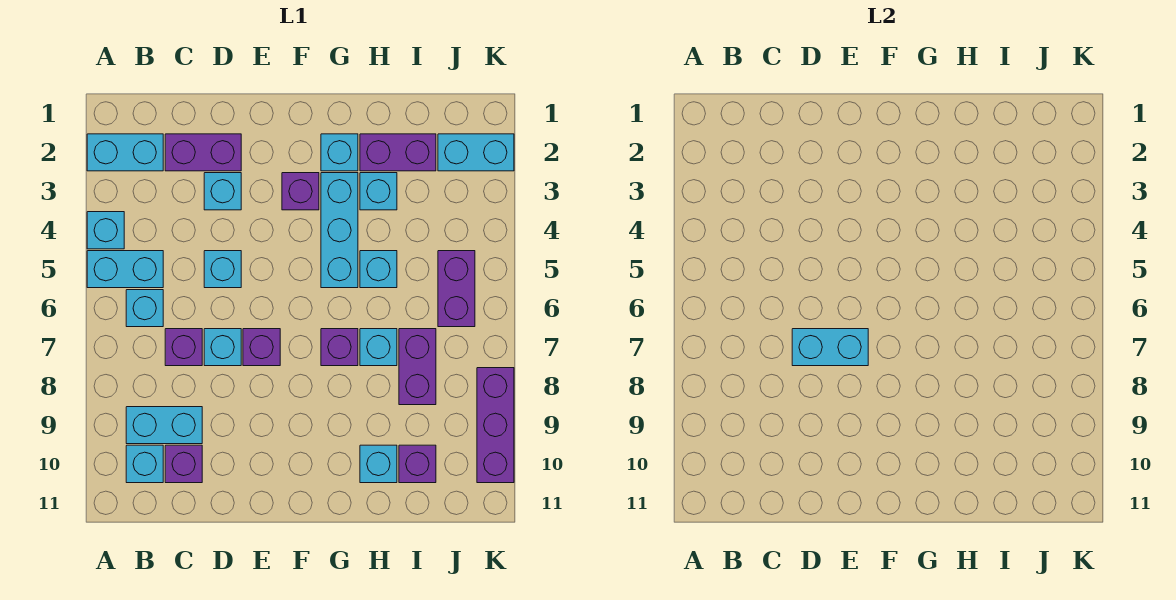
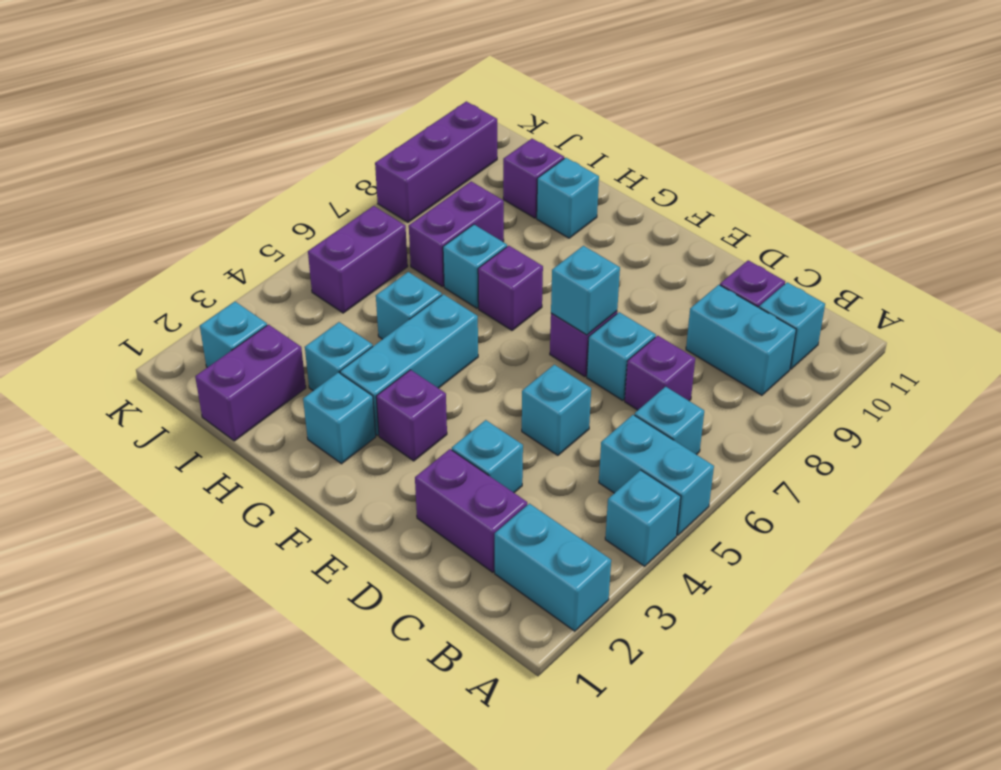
cyan brick D7:E7 level 2 -> cyan brick E7 level 2
purple brick H2:I2 level 1 -> purple brick I1:I2 level 1
cyan brick J2:K2 level 1 -> cyan brick J2 level 1

